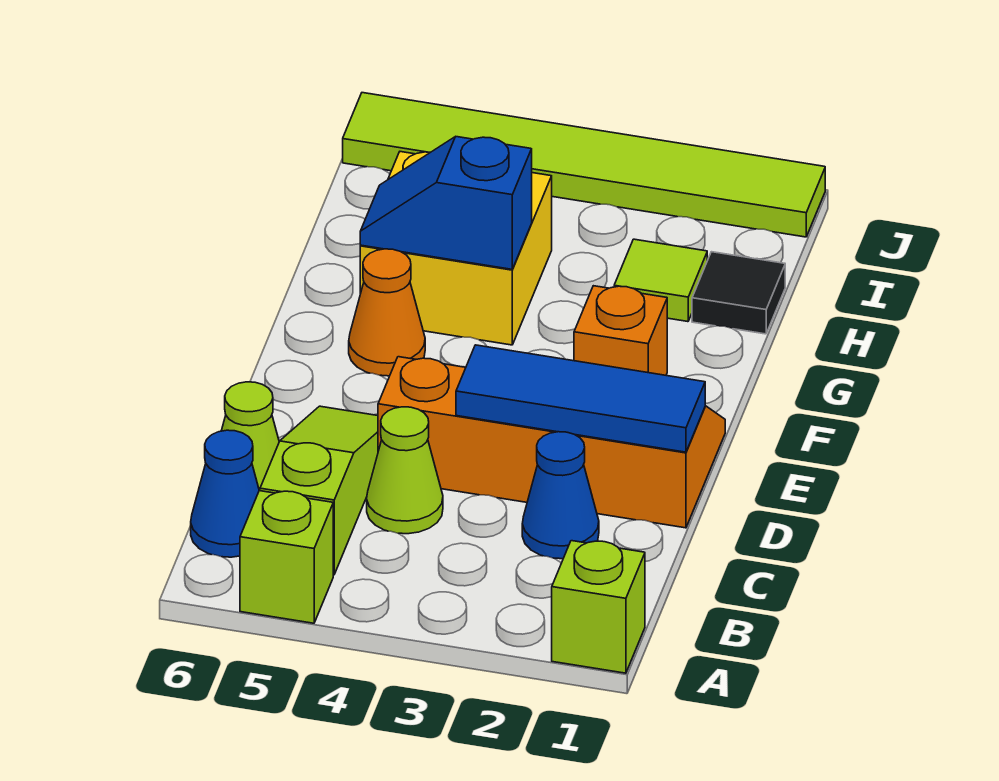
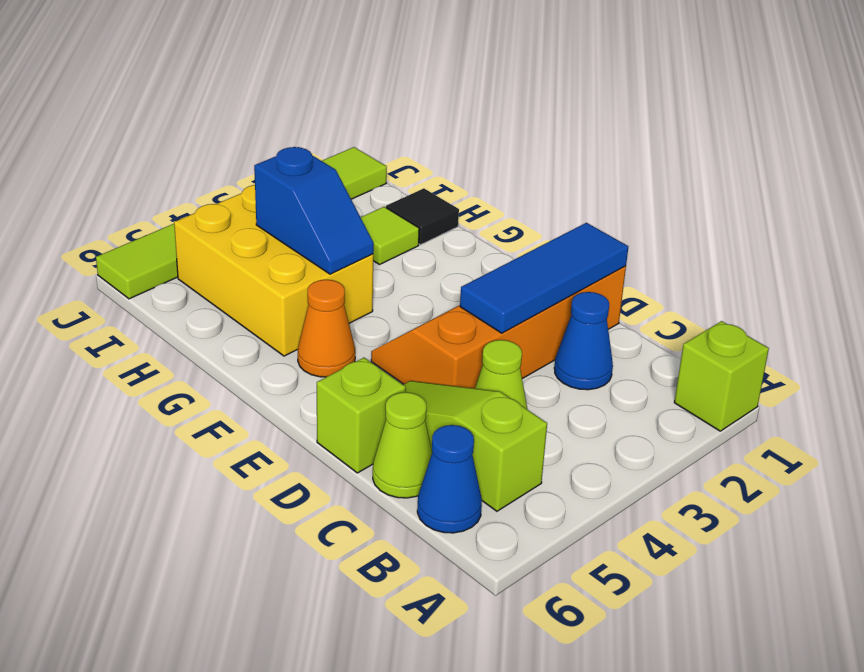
lime brick A5 level 1 -> lime brick D6 level 1
orange brick F2 level 1 -> none
yellow brick G4:H5 level 1 -> yellow brick G4:I5 level 1
blue slope G4:G5 level 2 top 4 -> blue slope G4:H4 level 2 top H

